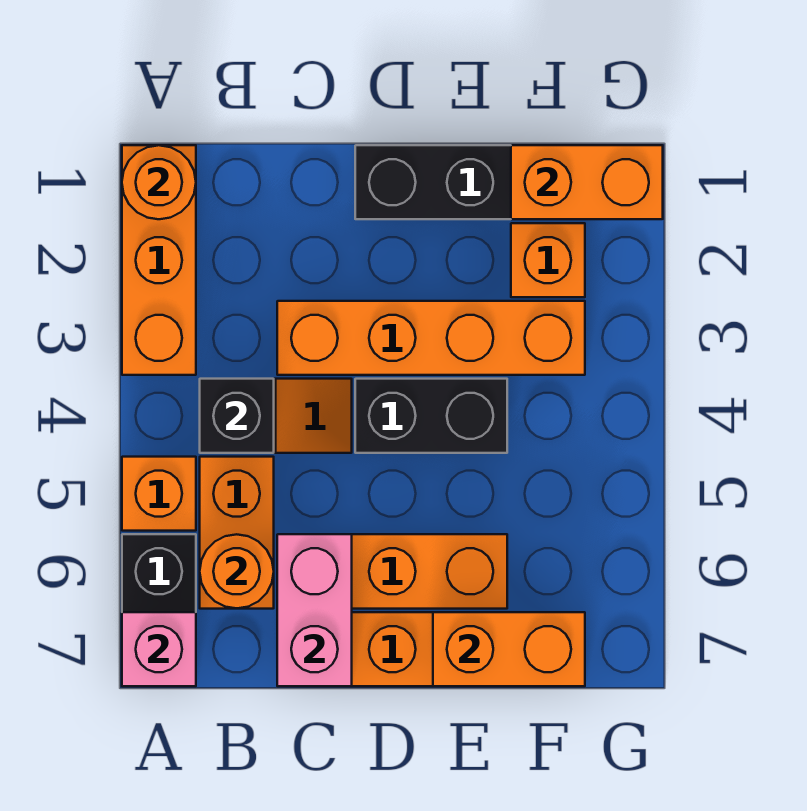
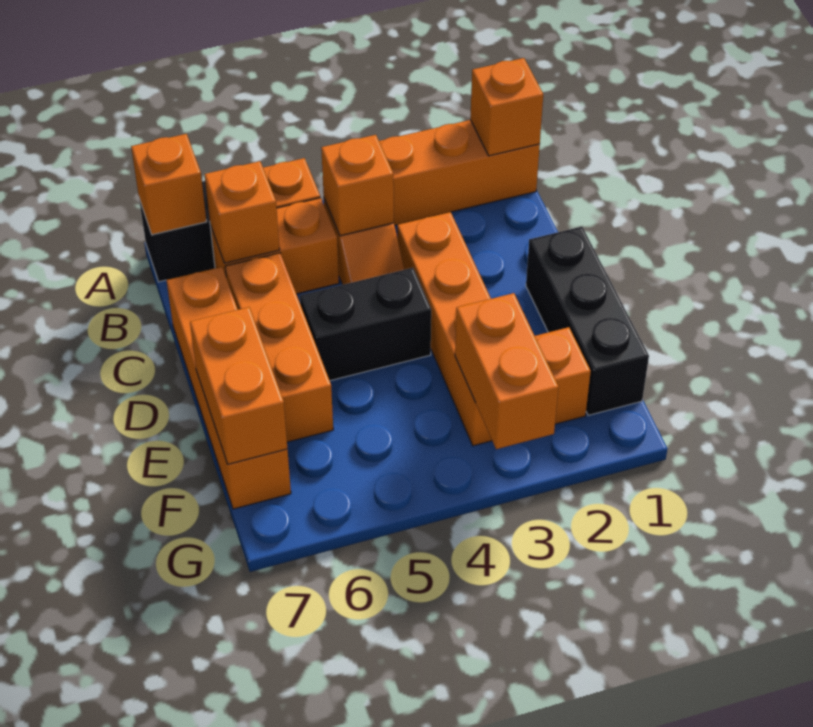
orange round brick A1 level 2 -> orange brick A1 level 2
pink brick A7 level 2 -> orange brick A7 level 2
black brick B4 level 2 -> orange brick B4 level 2
orange round brick B6 level 2 -> orange brick B6 level 2
pink brick C6:C7 level 2 -> none
black brick D4:E4 level 1 -> black brick D4:D5 level 1
orange brick F1:G1 level 2 -> orange brick F3:G3 level 2

